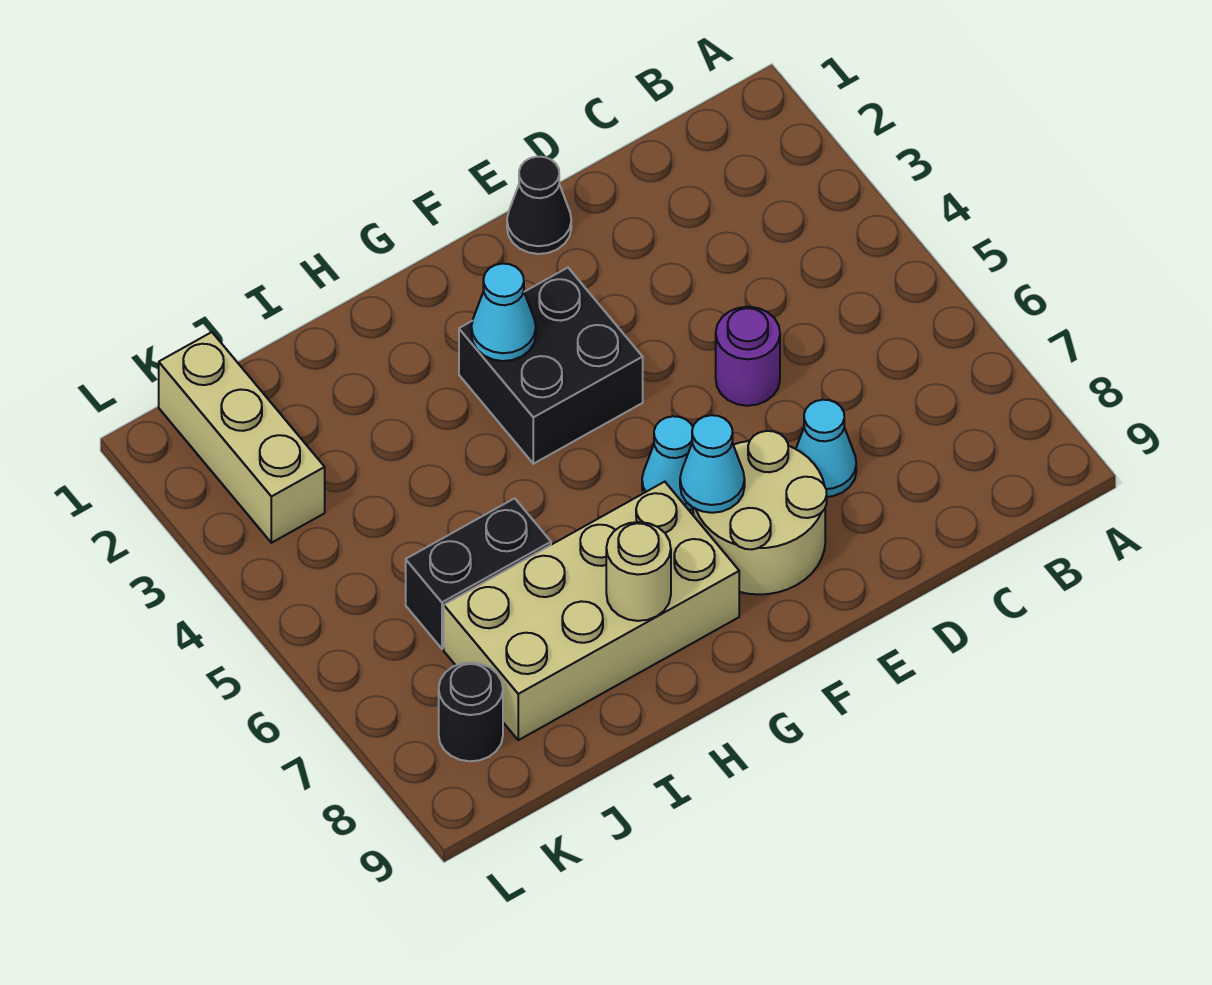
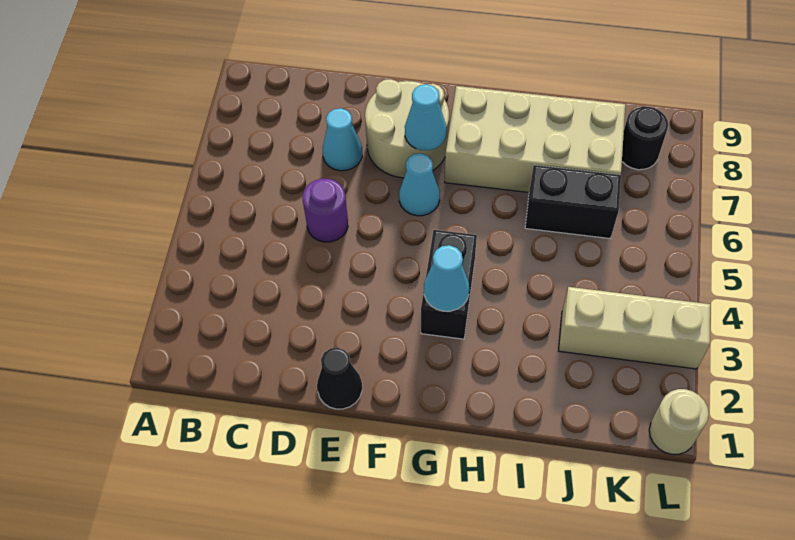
black brick F3:G4 level 1 -> black brick G3:G4 level 1
tan round brick H8 level 2 -> tan round brick L1 level 1
tan brick K1:K3 level 1 -> tan brick J3:L3 level 1

